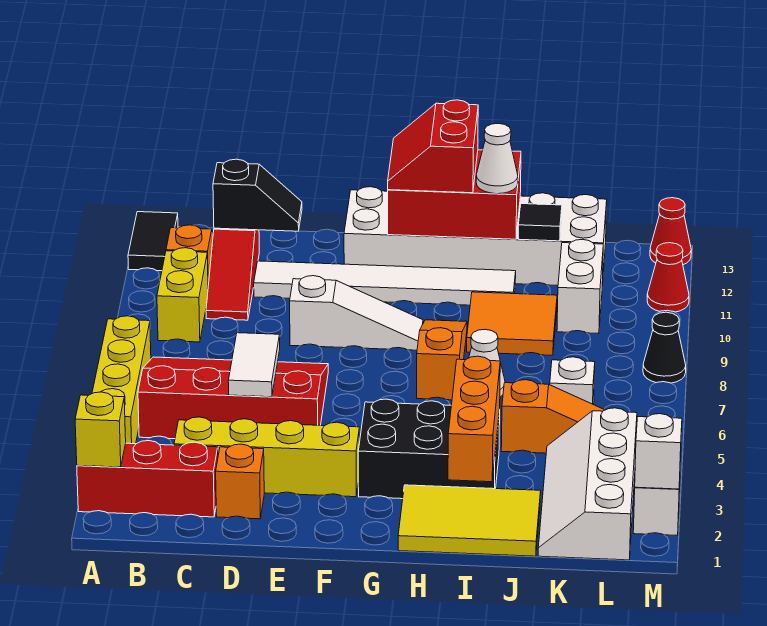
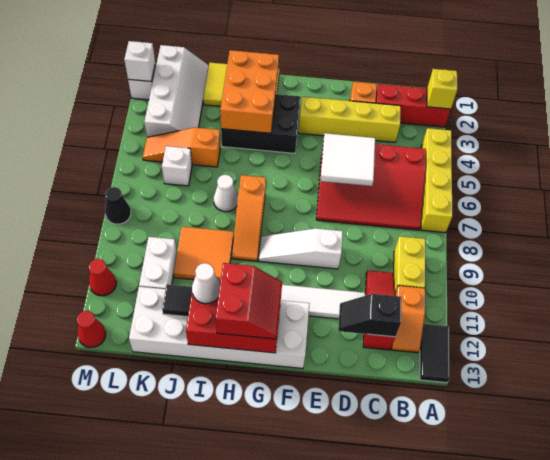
white tile D5:D6 level 2 -> white tile D5:E6 level 2
orange brick I2:I4 level 2 -> orange brick H2:I4 level 2

